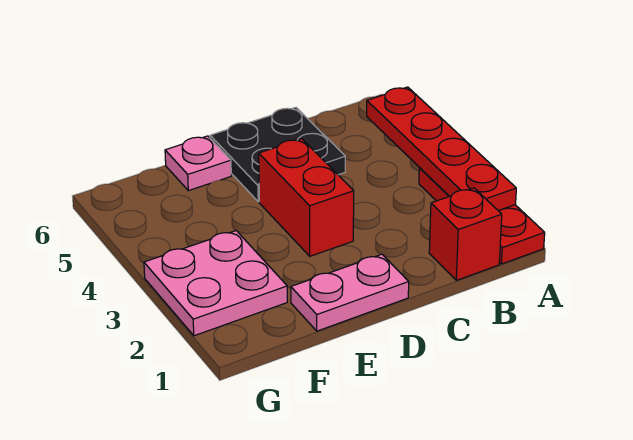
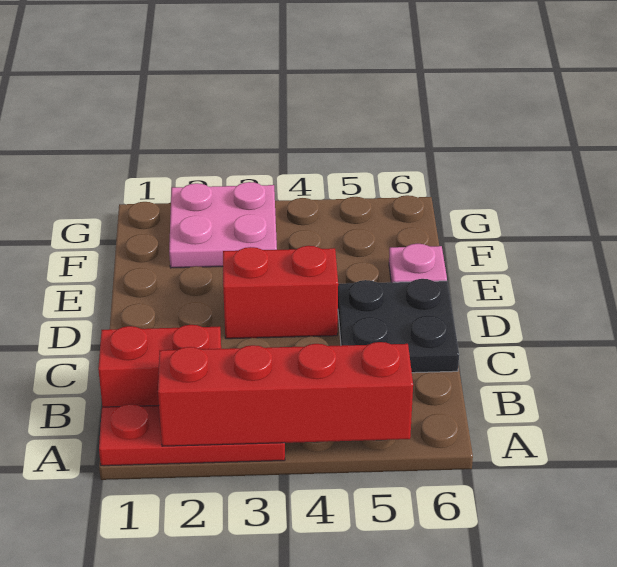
red plate A2:A5 level 2 -> red brick A2:A5 level 2
red brick B1 level 1 -> red brick B1:B2 level 1
pink plate D1:E1 level 1 -> none

